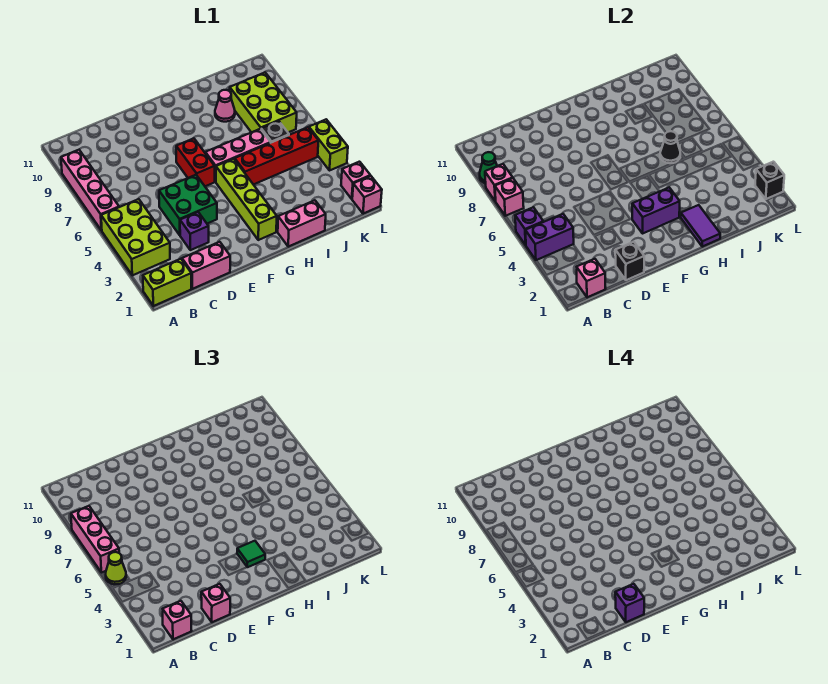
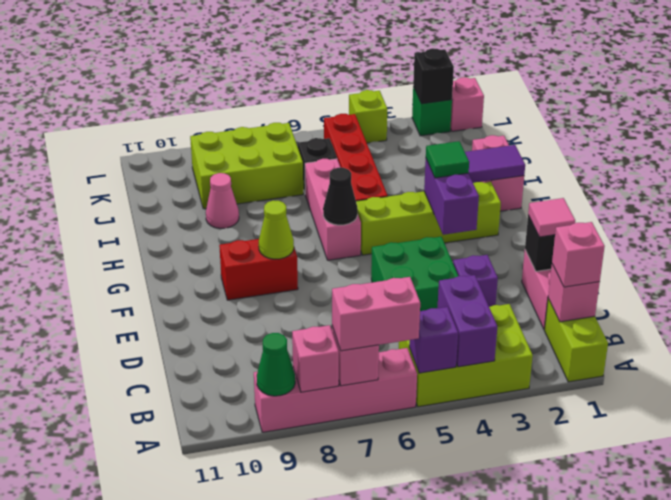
lime cone A5 level 3 -> lime cone F8 level 2
pink brick A6:A8 level 3 -> pink brick A6:A7 level 3
pink brick D1 level 3 -> pink tile D1 level 3
purple brick D1 level 4 -> none
red brick F6:F7 level 1 -> red brick F8:F9 level 1
black cone I6 level 2 -> black cone G6 level 2
pink brick L2 level 1 -> green brick L2 level 1
lime brick L4:L5 level 1 -> lime brick L4 level 1

